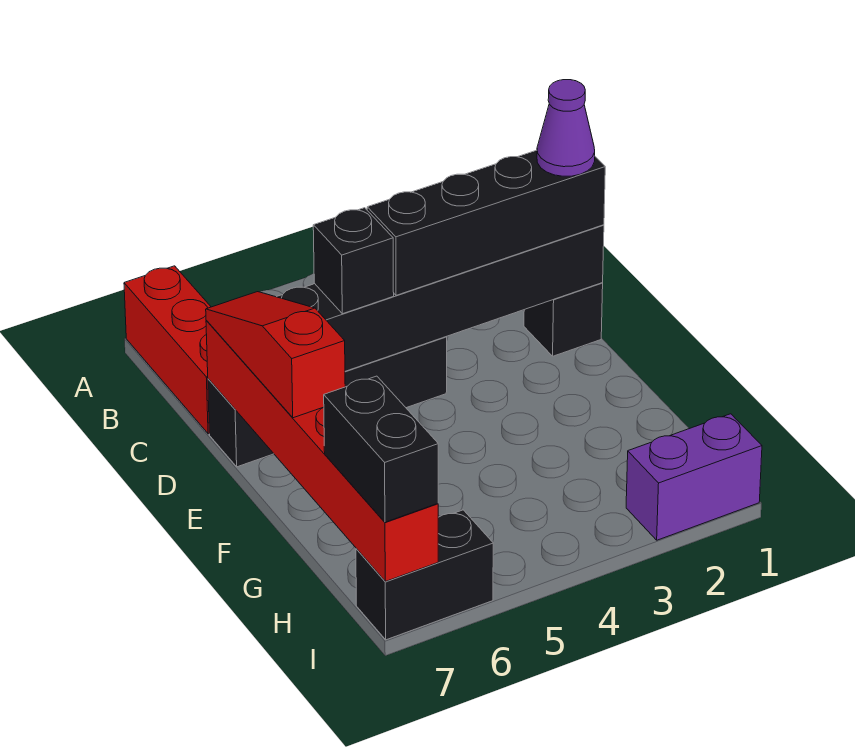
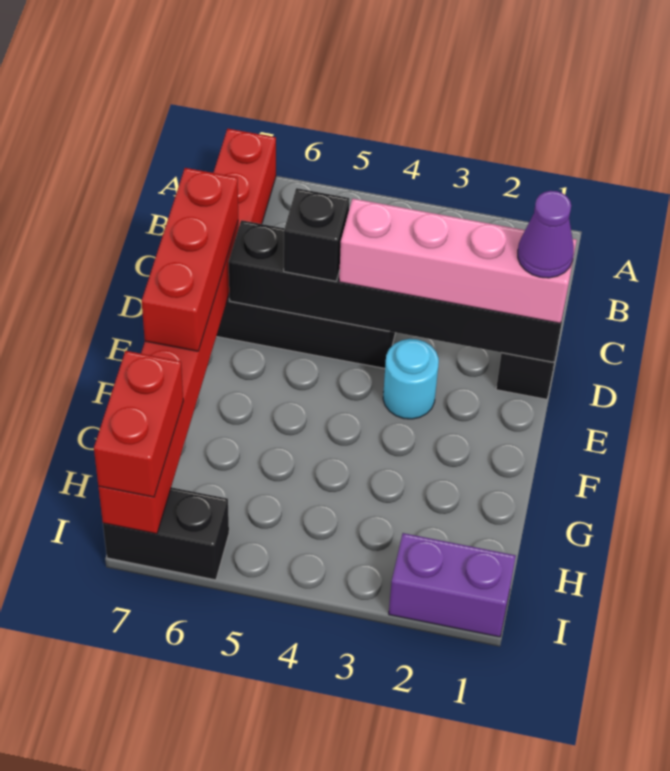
black brick D1:D4 level 3 -> pink brick D1:D4 level 3
red slope D7:F7 level 3 top F -> red brick D7:F7 level 3
none -> cyan round brick E3 level 1
black brick H7:I7 level 3 -> red brick H7:I7 level 3

